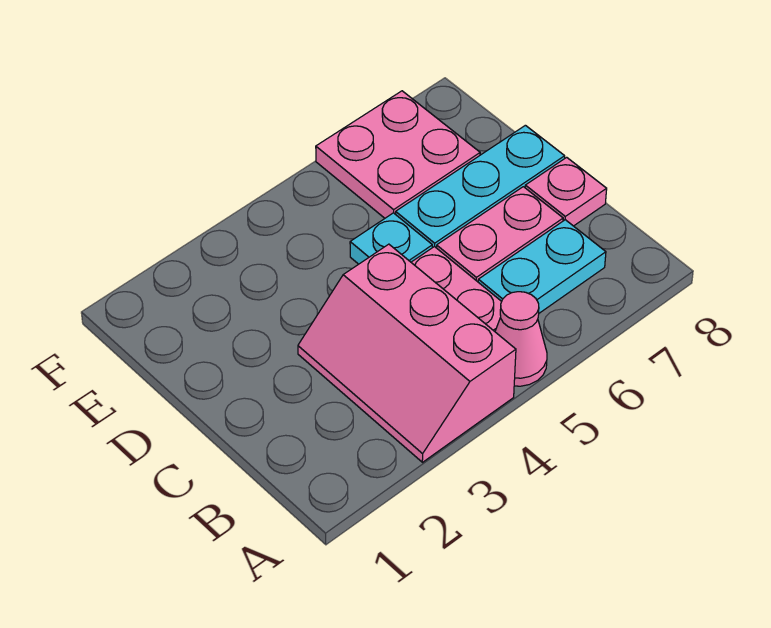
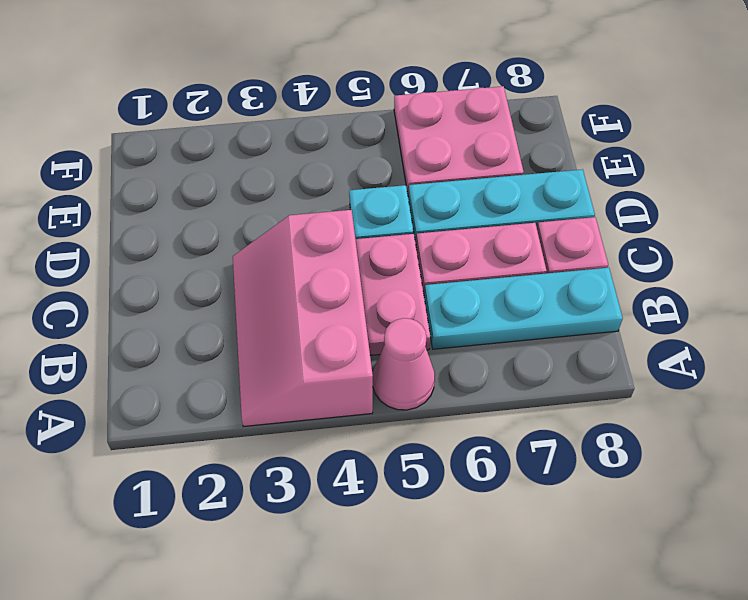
cyan plate B6:B7 level 1 -> cyan plate B6:B8 level 1

